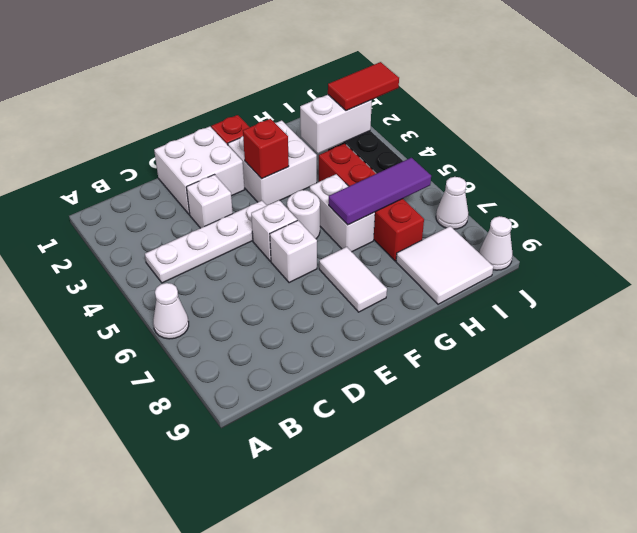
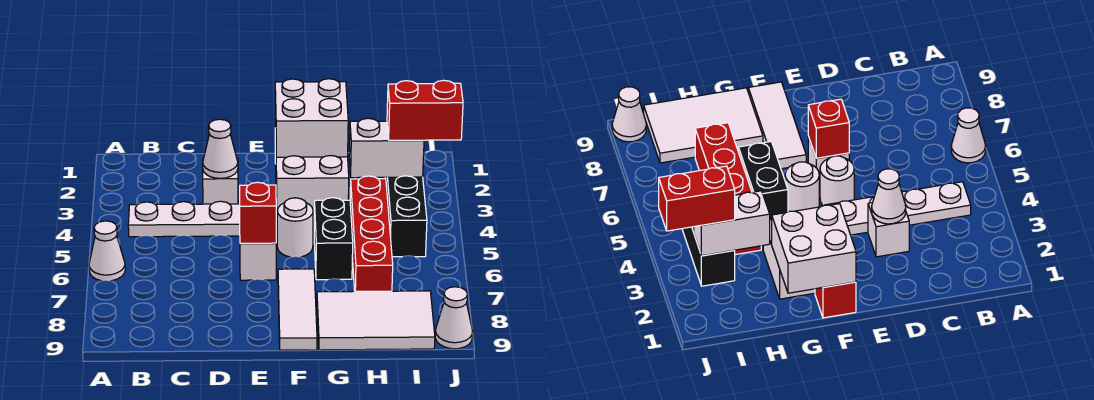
white brick D1:E2 level 1 -> white brick F1:G2 level 2
white brick E5 level 1 -> white round brick E5 level 1
red brick F3 level 2 -> red brick E6 level 2
white tile F7:F8 level 1 -> white tile F7:F9 level 1
white brick G5:G6 level 1 -> black brick G5:G6 level 1
purple tile G6:I6 level 2 -> none
white tile H8:I9 level 1 -> white tile G8:I9 level 1
red tile I3:J3 level 3 -> red brick I3:J3 level 3
white cone J7 level 1 -> white cone D3 level 2

